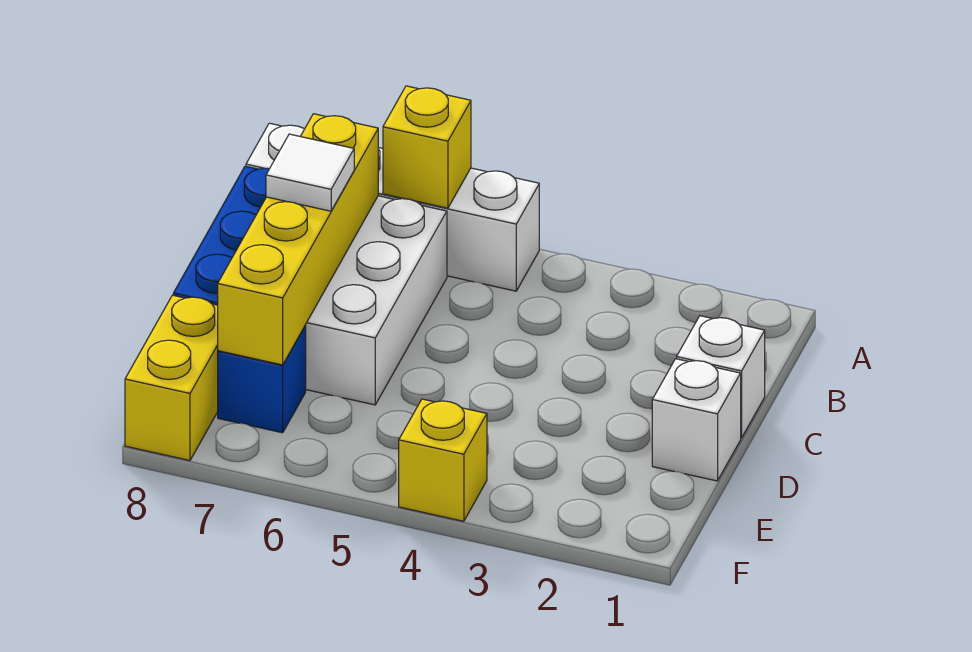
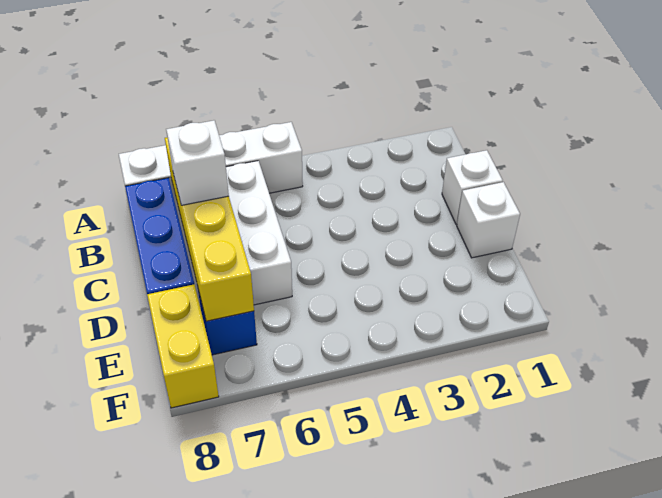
yellow brick A6 level 2 -> none
white tile C7 level 3 -> white brick C7 level 3
yellow brick F4 level 1 -> none

